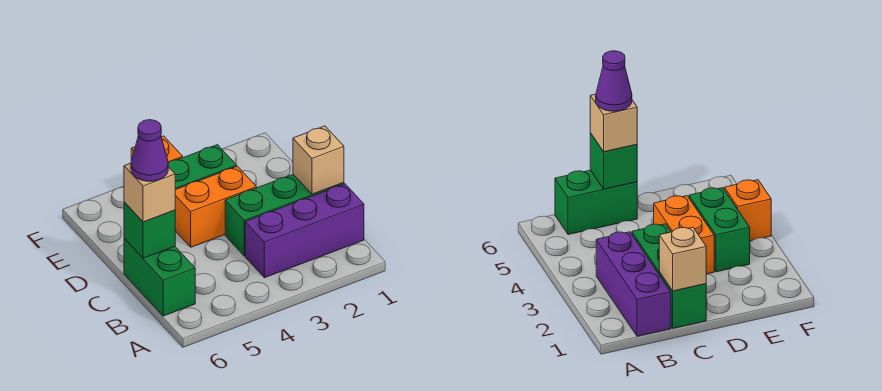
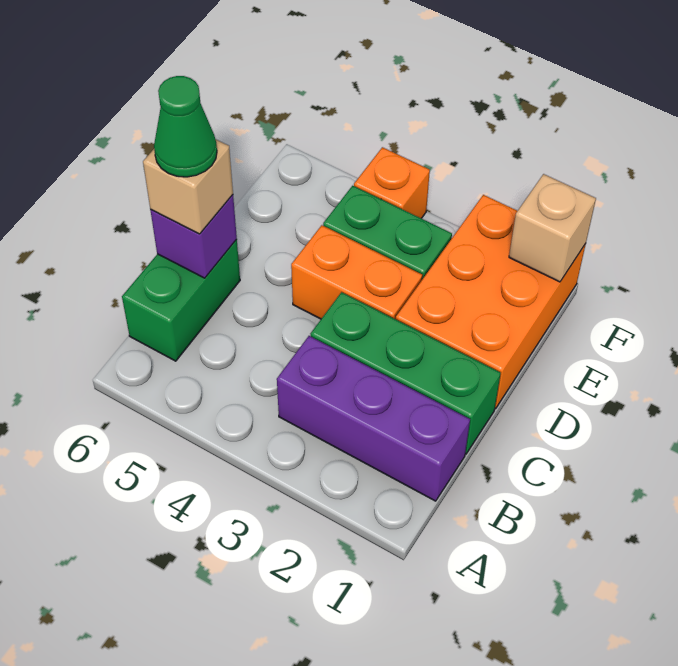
tan brick C1 level 2 -> tan brick F1 level 2
green brick C6 level 2 -> purple brick C6 level 2
purple cone C6 level 4 -> green cone C6 level 4
none -> orange brick D1:F2 level 1

